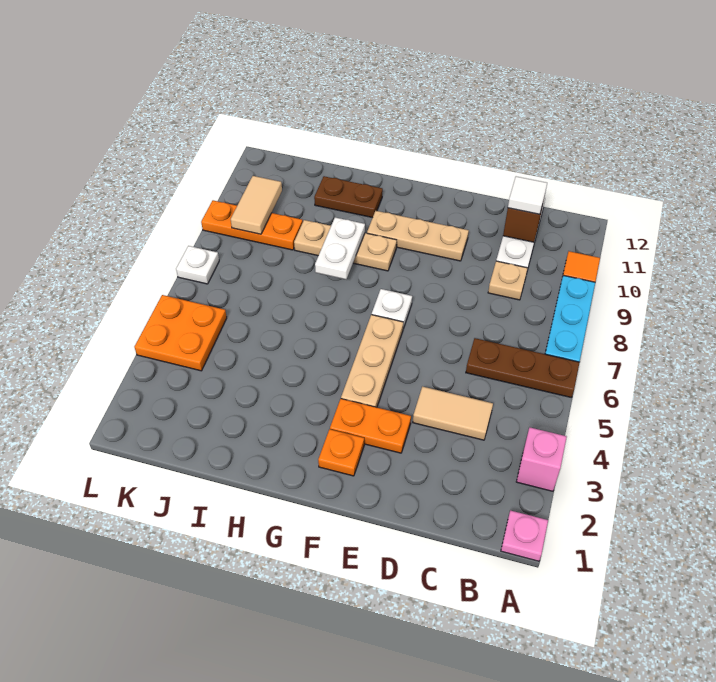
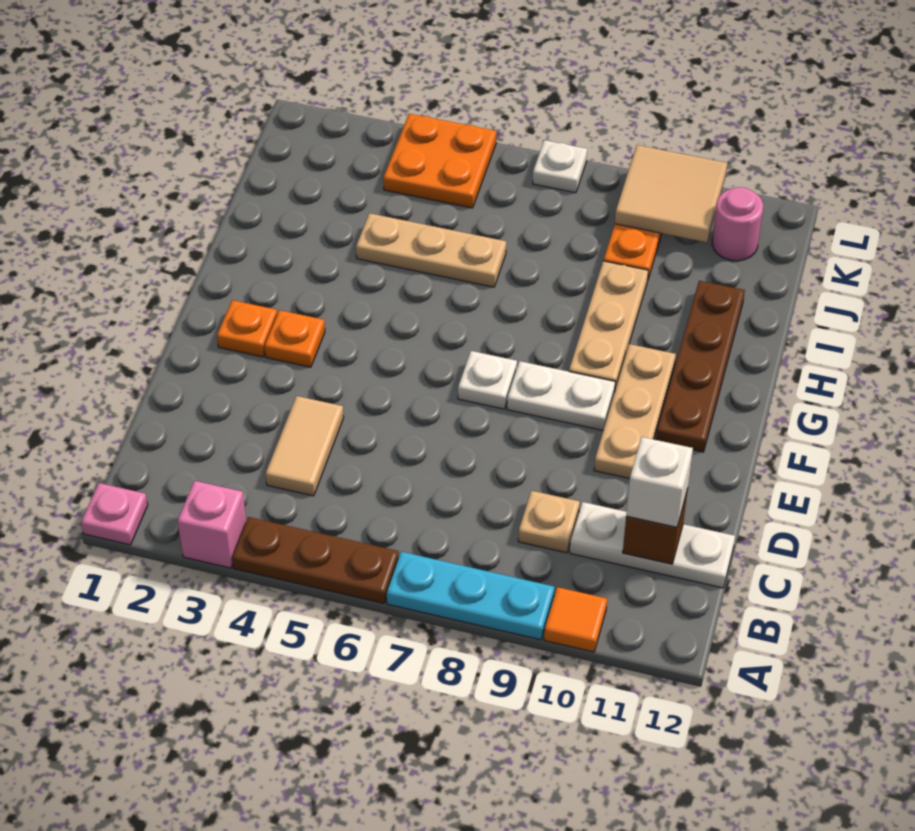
brown plate A6:C6 level 1 -> brown plate A4:A6 level 1
white tile C11 level 3 -> white brick C11 level 3
orange plate E3:F3 level 1 -> orange plate F3 level 1
tan plate F4:F6 level 1 -> tan plate I4:I6 level 1
white plate H8:H9 level 2 -> white plate F8:F9 level 1
brown plate H11:I11 level 1 -> brown plate F11:I11 level 1
tan tile K9:K10 level 2 -> tan tile K9:L10 level 2
none -> pink round brick K11 level 1

